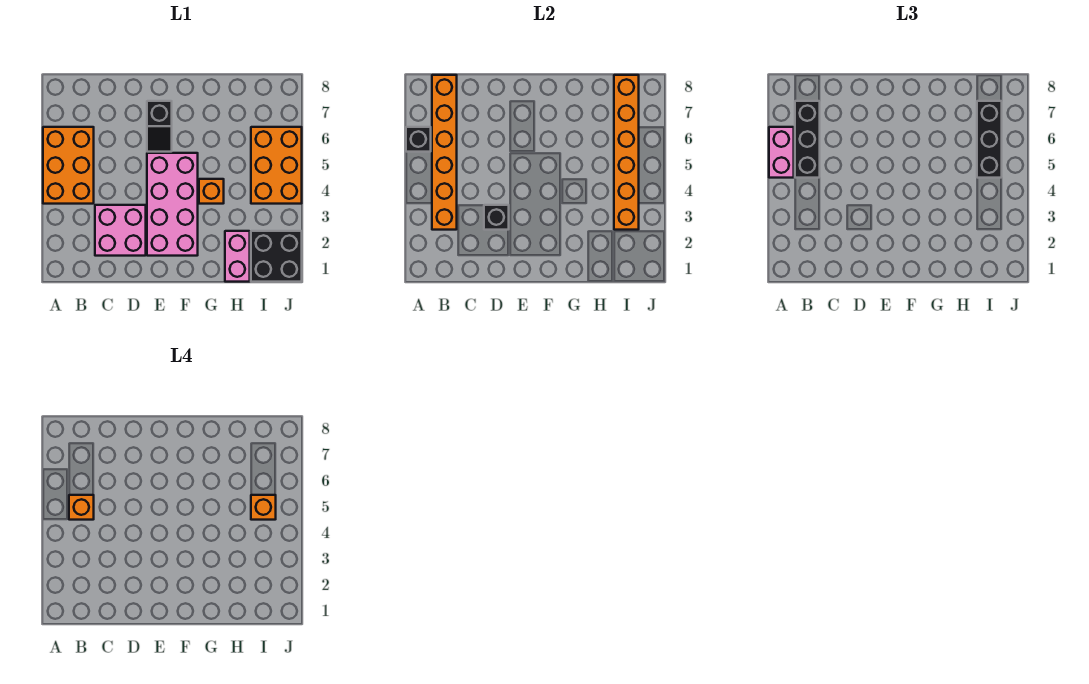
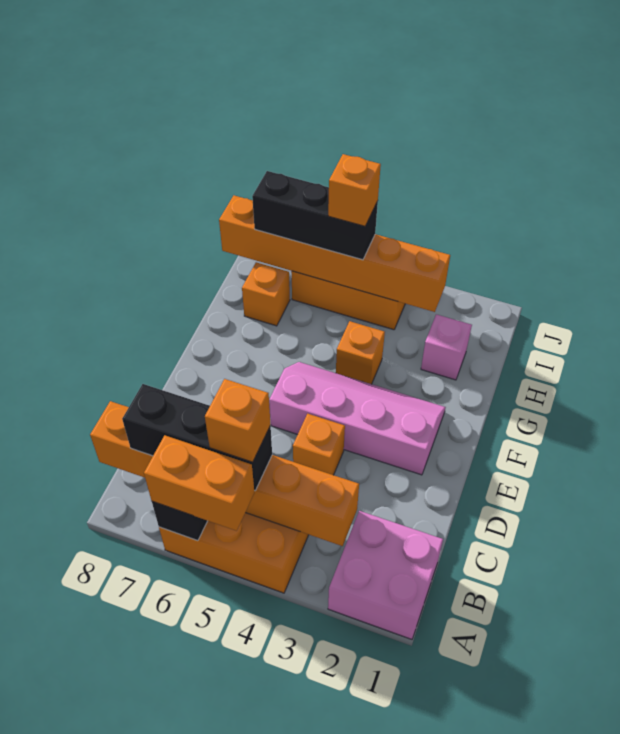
pink brick A5:A6 level 3 -> orange brick A5:A6 level 3
pink brick C2:D3 level 1 -> pink brick A1:B2 level 1
black brick D3 level 2 -> none
none -> orange brick D4 level 1
pink brick E2:F5 level 1 -> pink slope E2:F5 level 1 top E
black slope E6:E7 level 1 top 7 -> none
pink brick H1:H2 level 1 -> pink brick H2 level 1
none -> orange brick H7 level 1
black brick I1:J2 level 1 -> none

